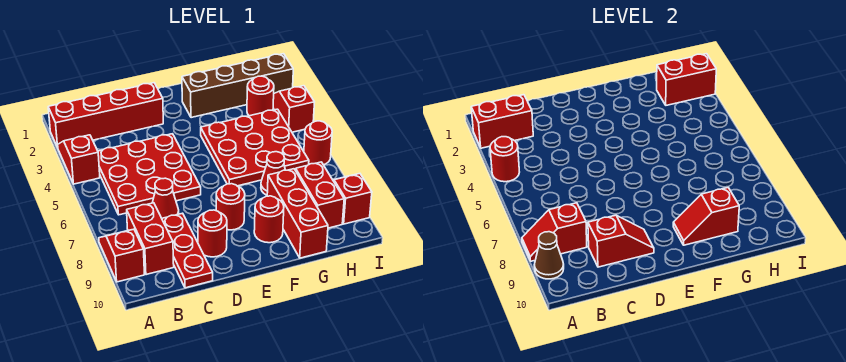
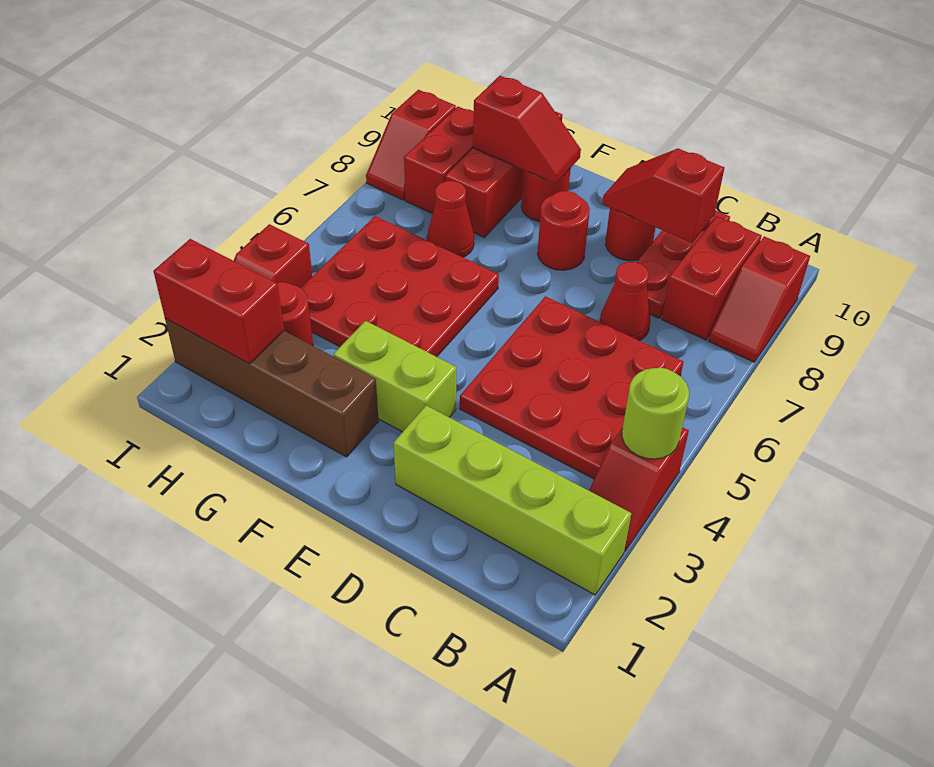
red brick A2:D2 level 1 -> lime brick A2:D2 level 1
red brick A2:B2 level 2 -> none
red round brick A4 level 2 -> lime round brick A4 level 2
red slope A8:B8 level 2 top B -> none
brown cone A9 level 2 -> none
none -> lime brick E3:F3 level 1
red round brick I6 level 1 -> none

